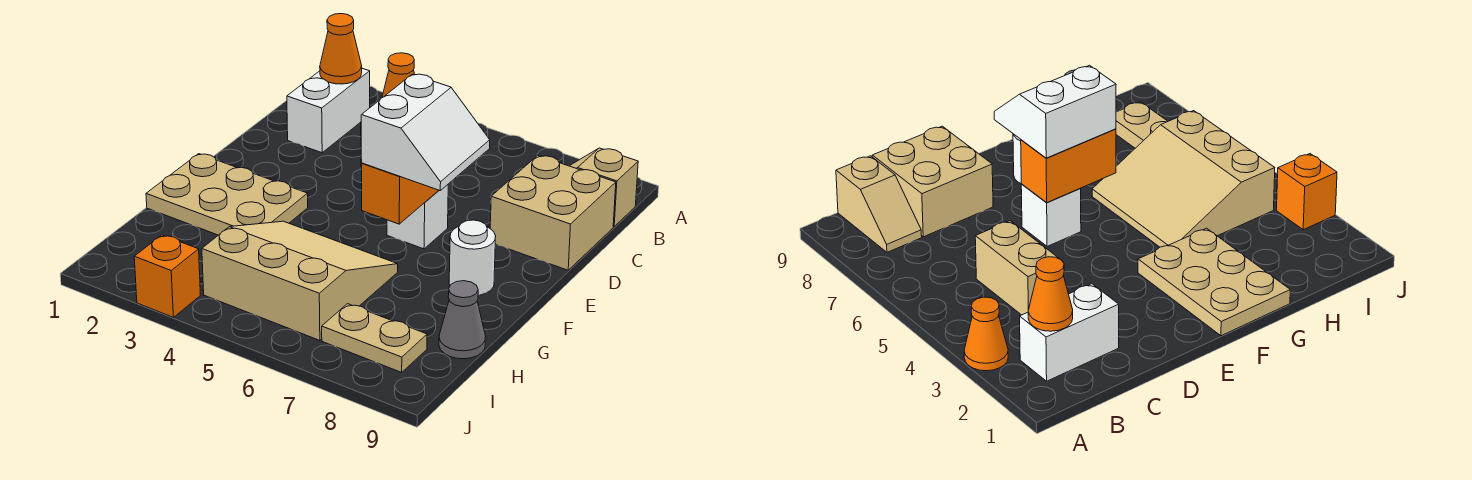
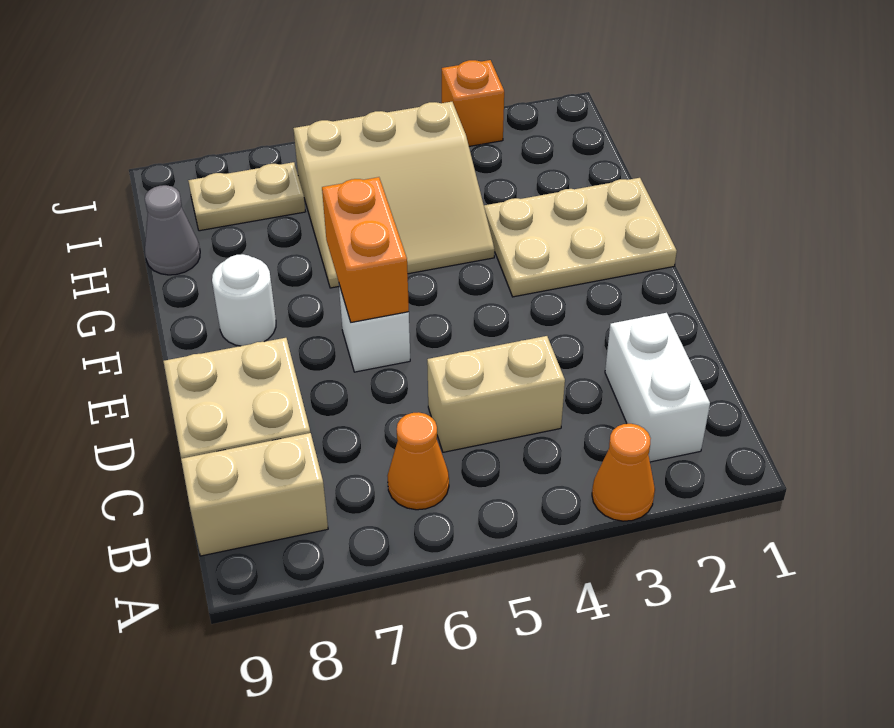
orange cone B2 level 2 -> orange cone B6 level 1
tan slope B8:B9 level 1 top 9 -> tan brick B8:B9 level 1
white slope E6:F7 level 3 top 6 -> none

